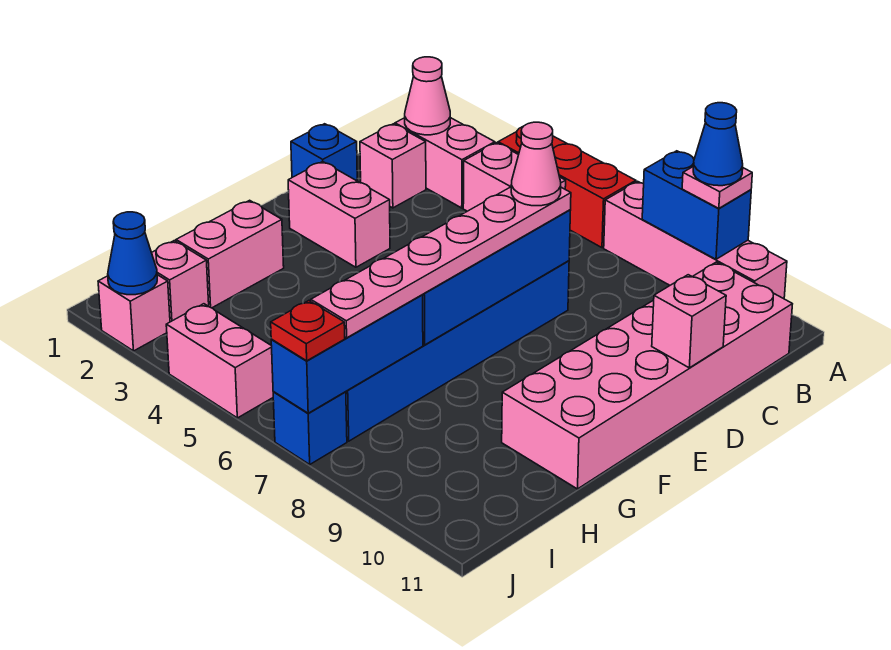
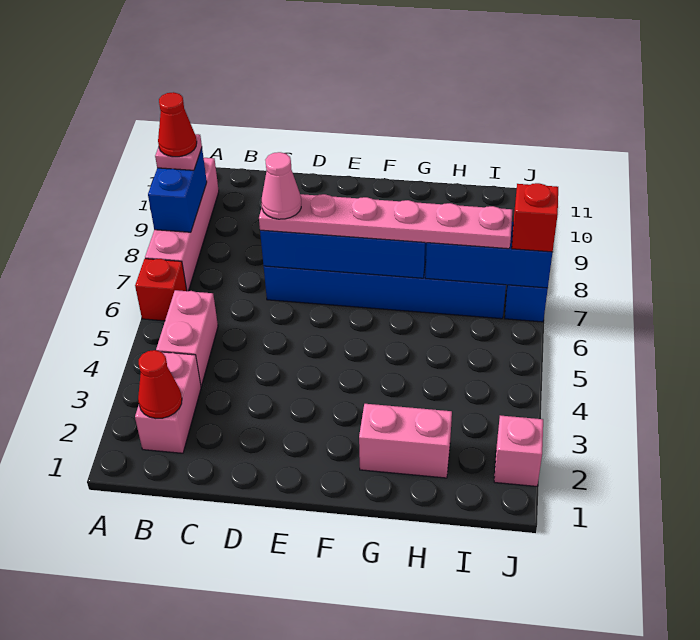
red brick A4:A6 level 1 -> red brick A6 level 1
blue cone A9 level 4 -> red cone A9 level 4
pink cone B2 level 2 -> red cone B2 level 2
pink brick B10:G11 level 1 -> none
pink brick C2 level 1 -> none
blue brick D1 level 1 -> none
pink brick D11 level 2 -> none
pink brick E2:E3 level 1 -> none
pink brick I2 level 1 -> none
blue cone J2 level 2 -> none
pink brick J4:J5 level 1 -> none
red plate J7 level 3 -> red brick J7 level 3

